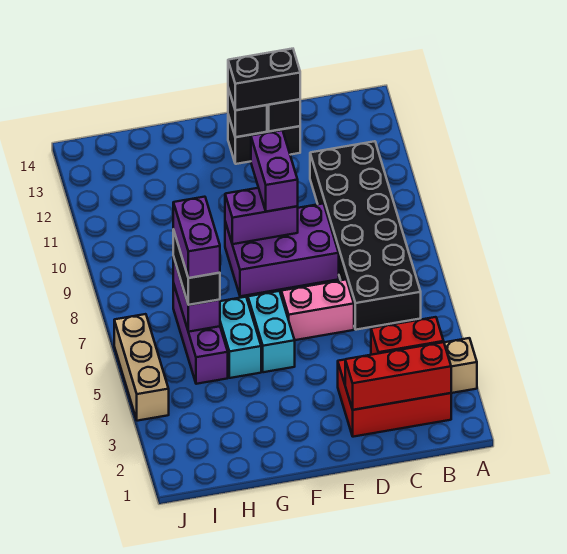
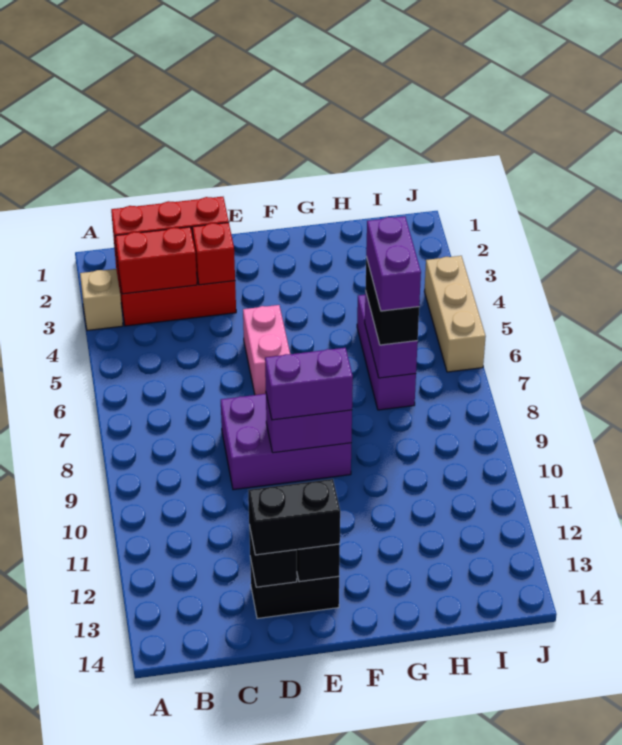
black brick B6:C11 level 1 -> none
none -> red brick D3 level 2
pink brick D6:E6 level 1 -> pink brick E5:E6 level 1
purple brick E9:E10 level 3 -> purple brick E9:F9 level 3
cyan brick F5:F6 level 1 -> none
cyan brick G5:G6 level 1 -> none

